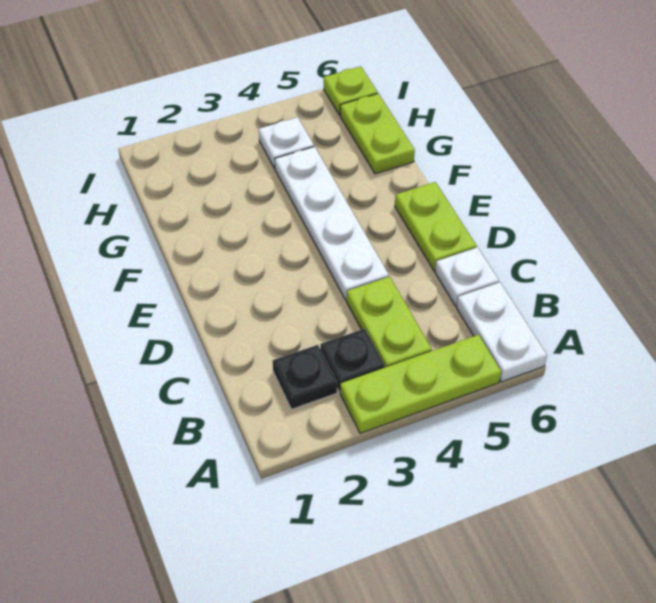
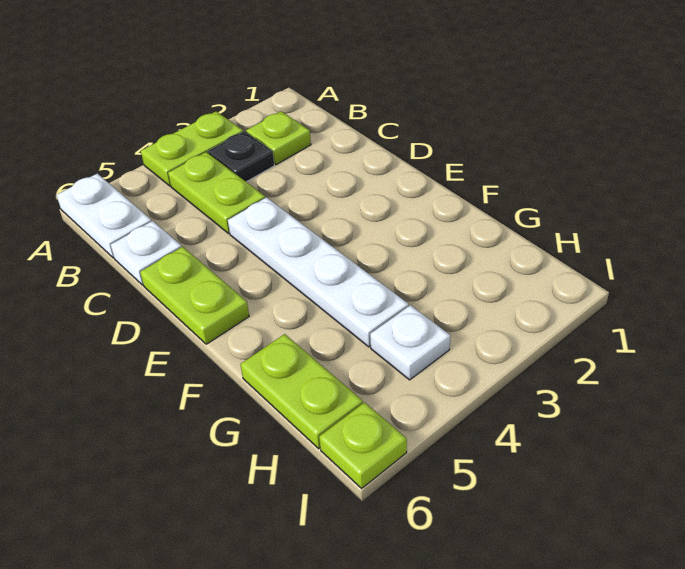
lime plate A3:A5 level 1 -> lime plate A3:A4 level 1
black plate B2 level 1 -> lime plate B2 level 1

